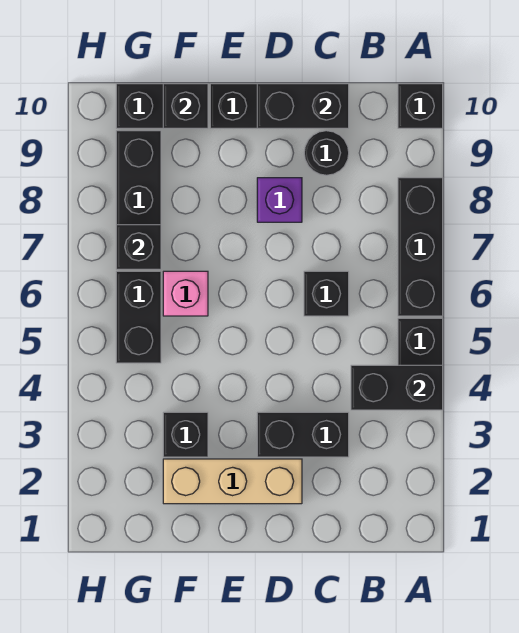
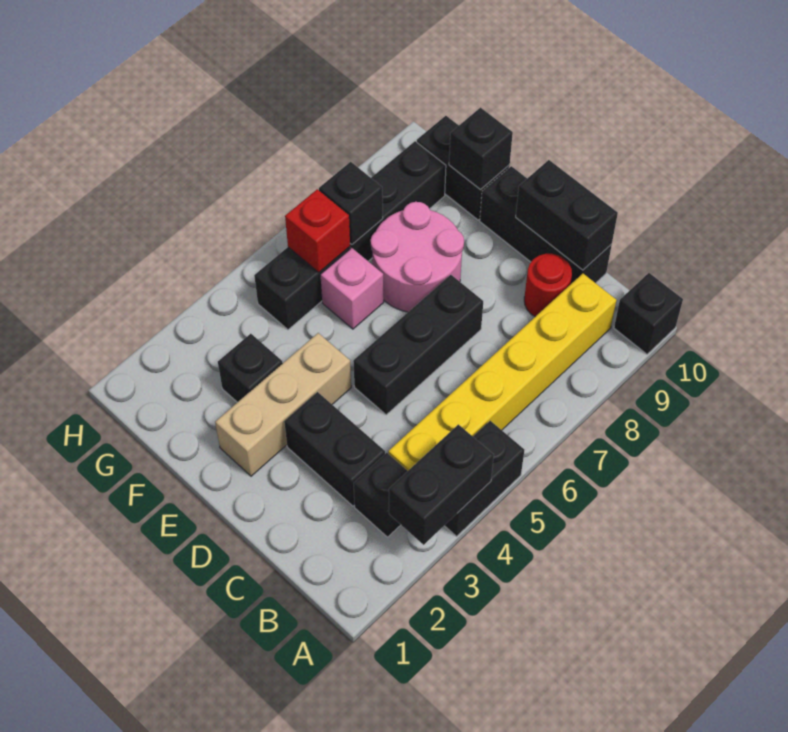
black brick A4:B4 level 2 -> black brick A3:A4 level 2
black brick A6:A8 level 1 -> black brick D5:D7 level 1
none -> yellow brick B4:B9 level 1
black brick C6 level 1 -> black brick B3 level 1
black round brick C9 level 1 -> red round brick C9 level 1
tan brick D2:F2 level 1 -> tan brick E2:E4 level 1
purple brick D8 level 1 -> none
none -> pink round brick E7:F8 level 1
none -> red brick G6 level 2

